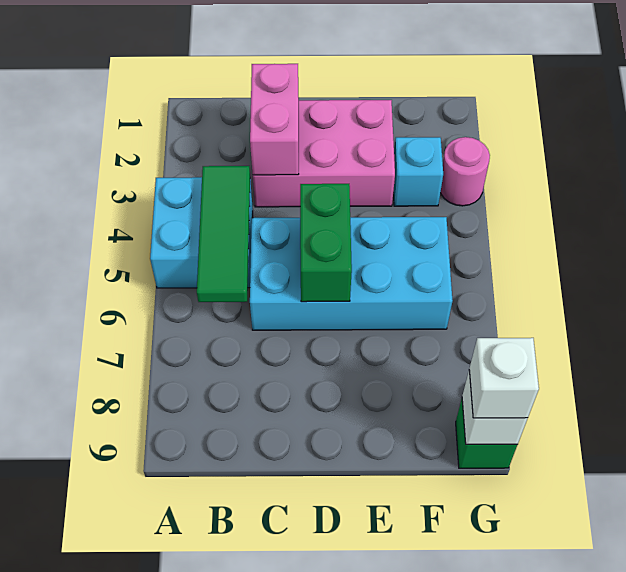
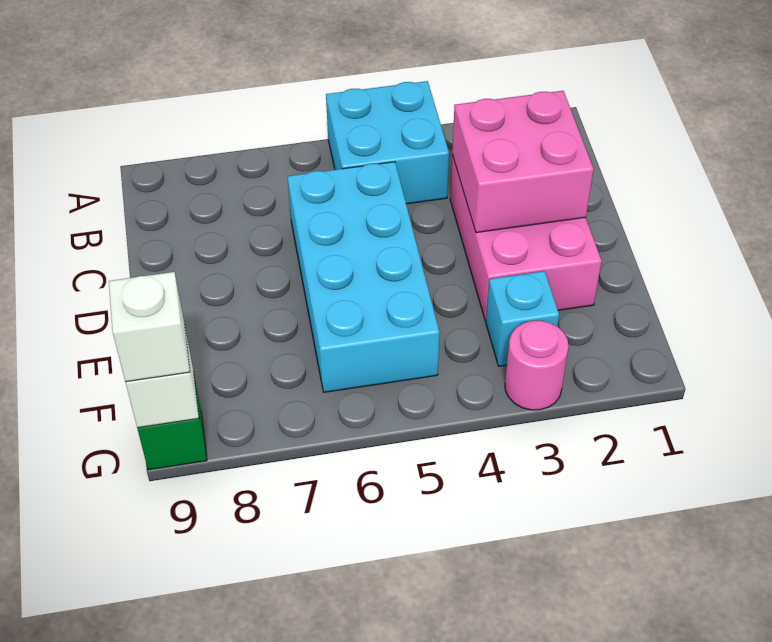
green tile B4:B6 level 2 -> none
pink brick C2:C3 level 2 -> pink brick C2:D3 level 2
green brick D5:D6 level 2 -> none

